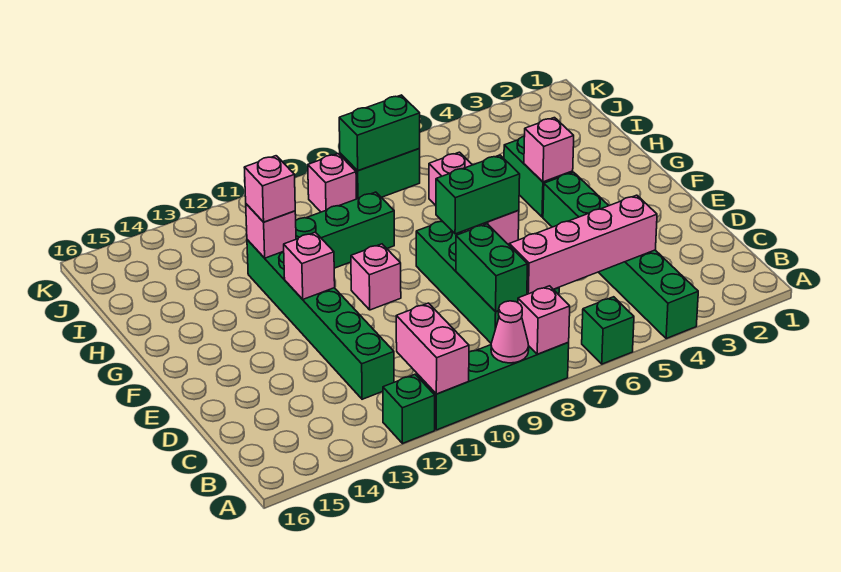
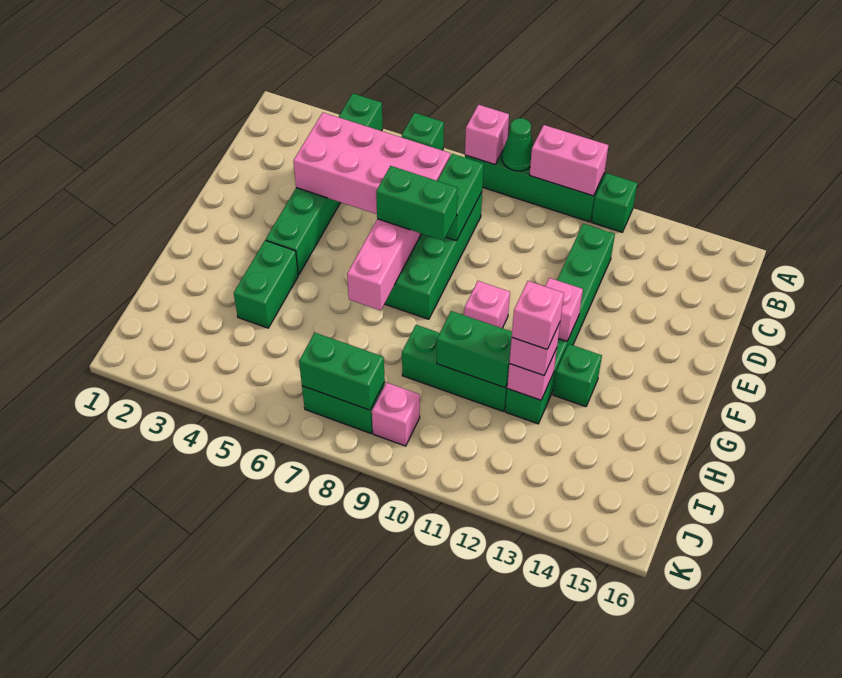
pink cone A9 level 2 -> green cone A9 level 2
pink brick A11:B11 level 2 -> pink brick A10:A11 level 2
pink brick C4:C7 level 2 -> pink brick C4:D7 level 2
pink brick G4 level 2 -> pink brick H12 level 4
none -> green brick G13 level 1
none -> green brick H10:H11 level 2

